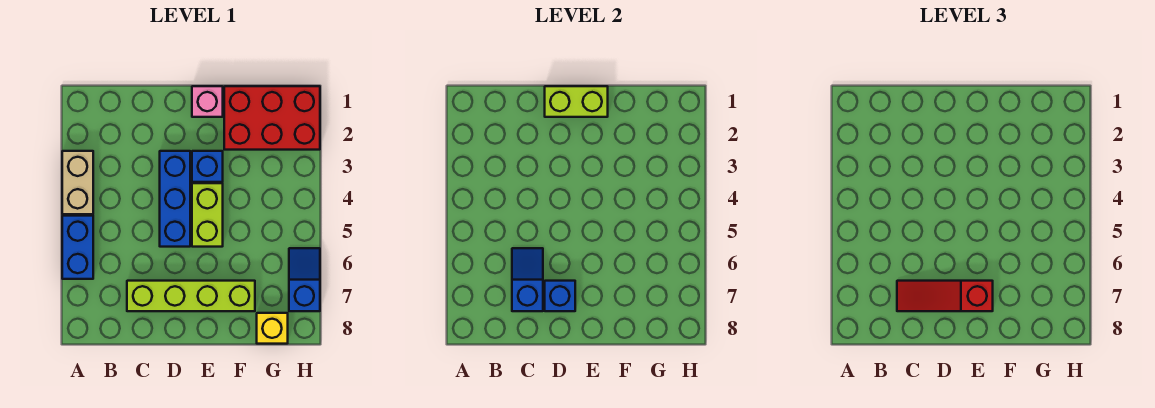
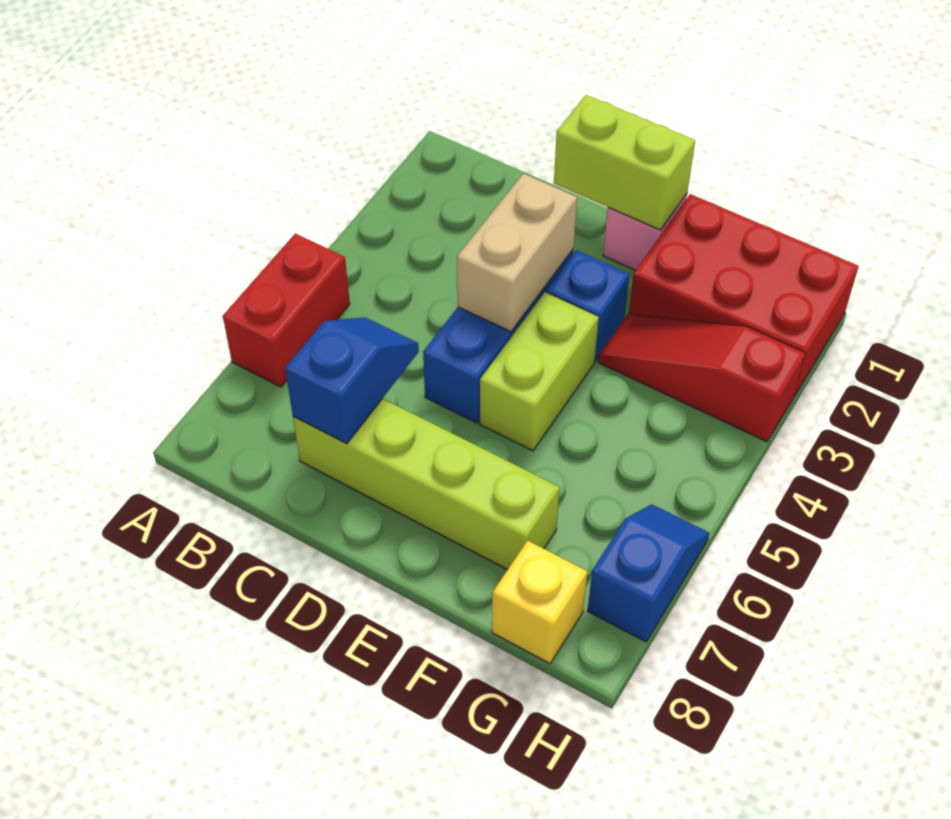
tan brick A3:A4 level 1 -> tan brick D3:D4 level 2
blue brick A5:A6 level 1 -> red brick A5:A6 level 1
red slope C7:E7 level 3 top E -> red slope F3:H3 level 1 top H
blue brick D7 level 2 -> none

